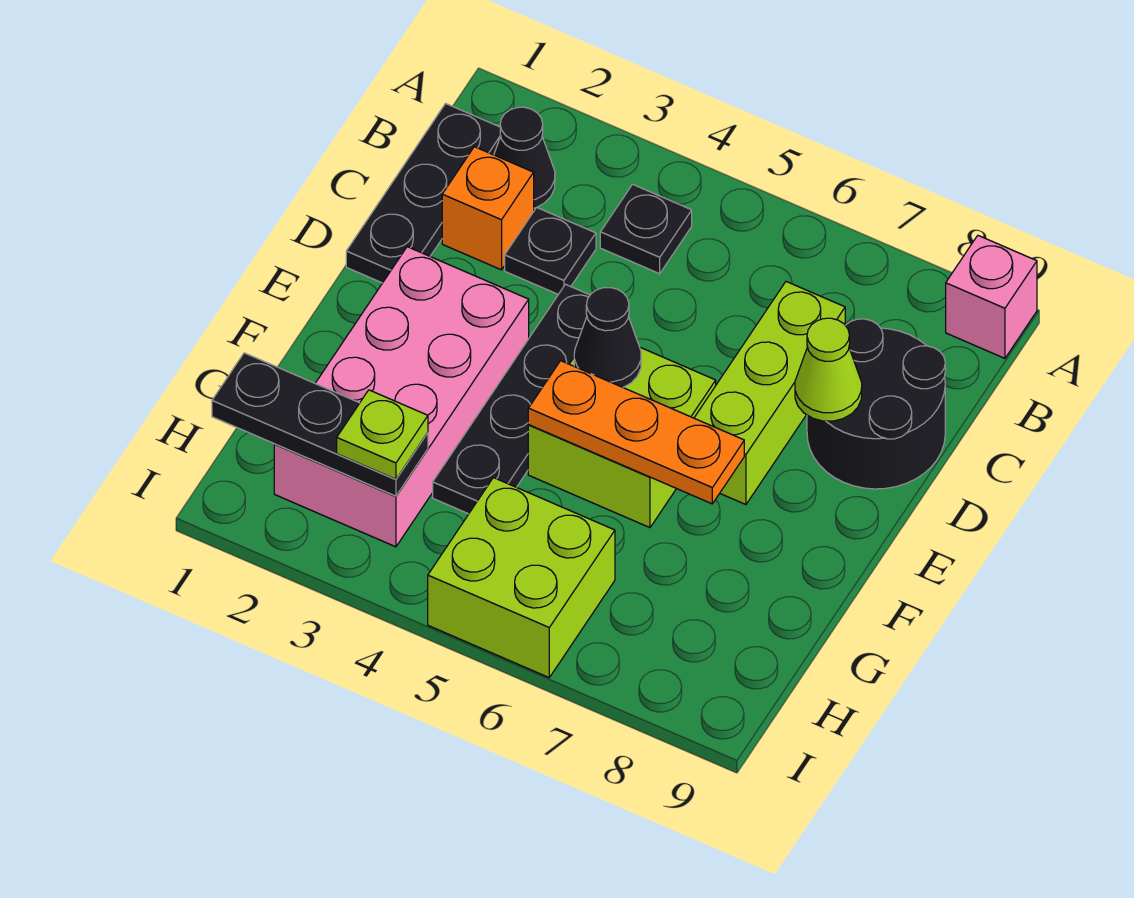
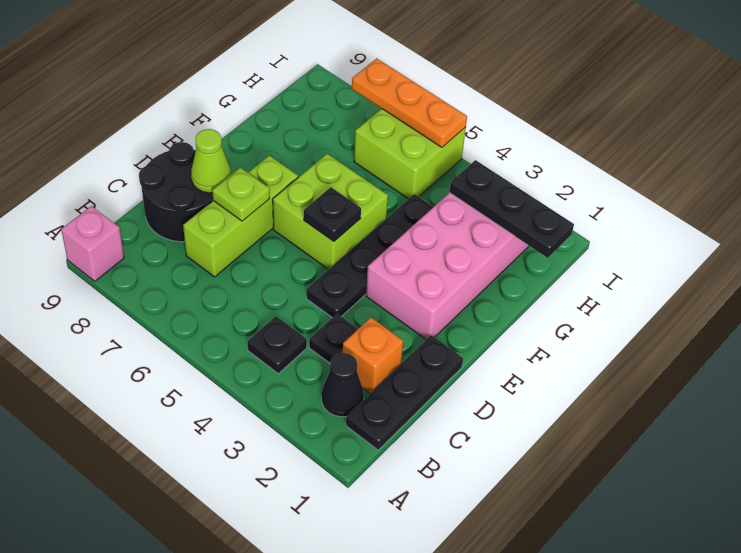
black cone E5 level 2 -> black plate E5 level 2
orange plate F5:F7 level 2 -> orange plate I5:I7 level 2
lime plate H3 level 3 -> lime plate D7 level 2

